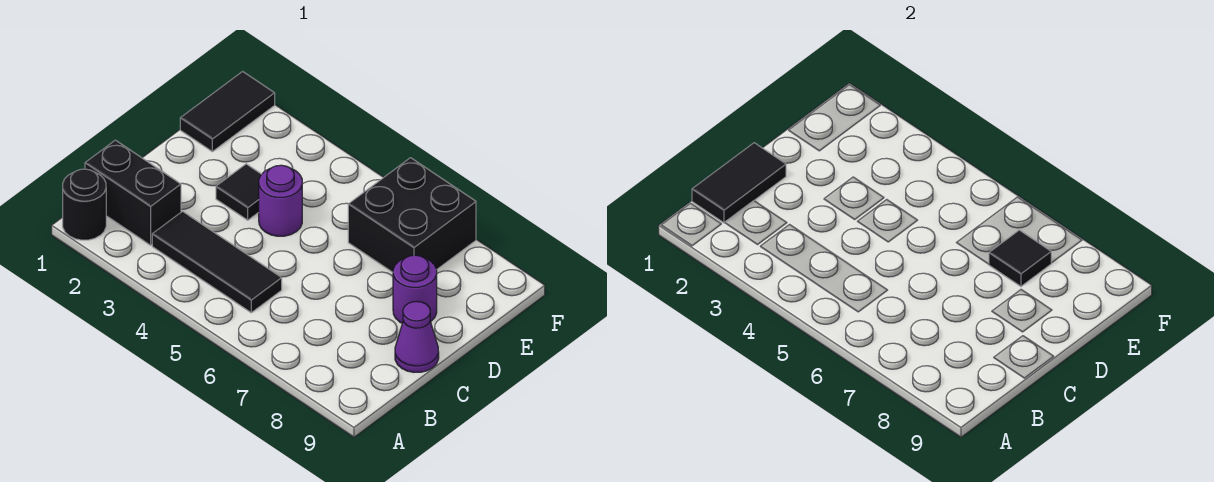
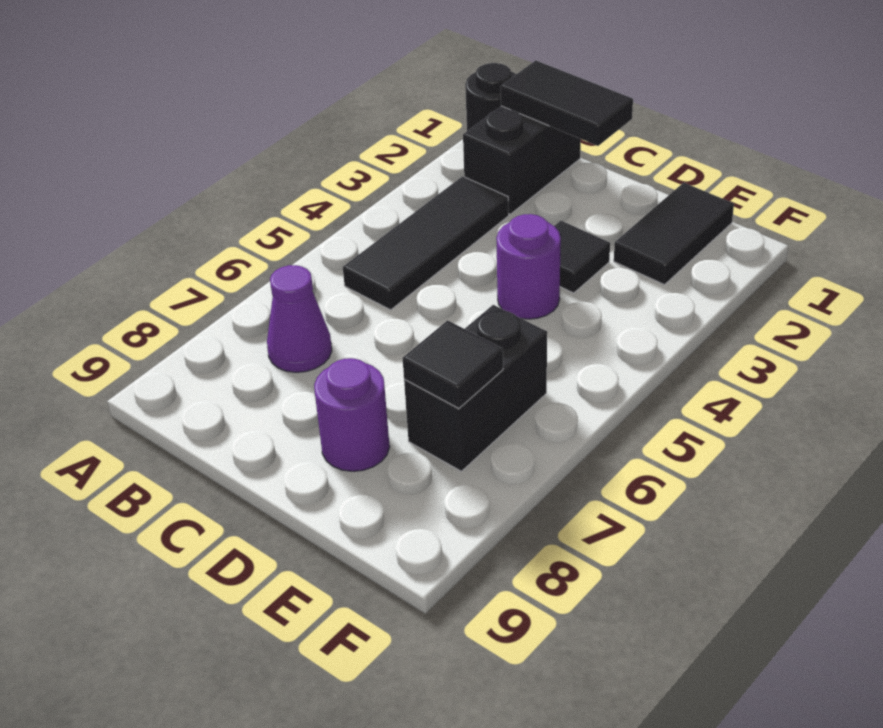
purple cone C9 level 1 -> purple cone B7 level 1
black tile E1:F1 level 1 -> black tile E1:E2 level 1
black brick E6:F7 level 1 -> black brick E6:E7 level 1

